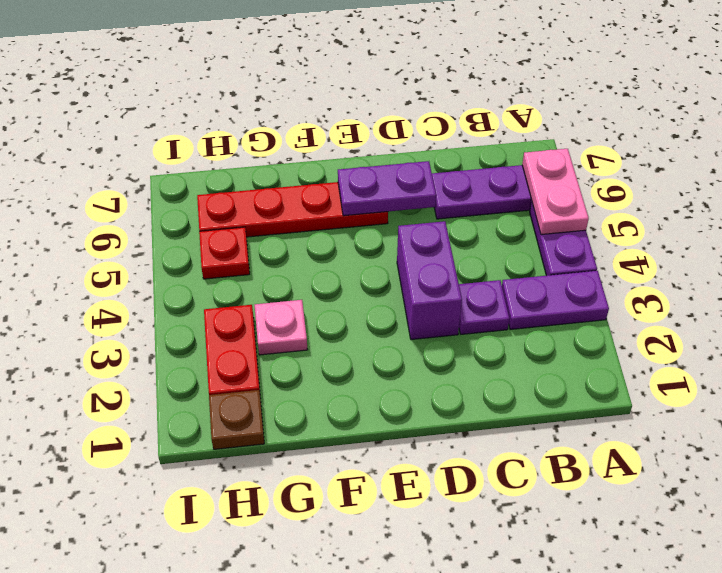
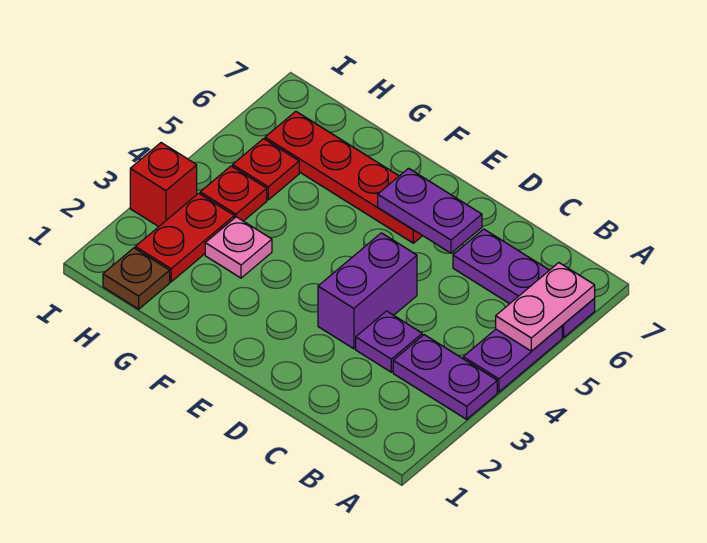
none -> red plate H4 level 1
none -> red brick I3 level 1

